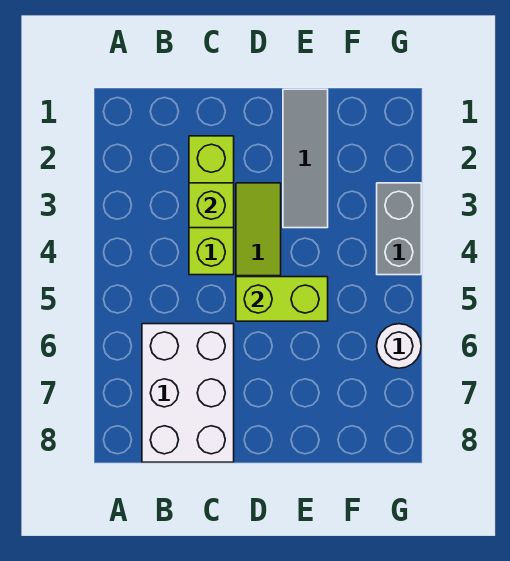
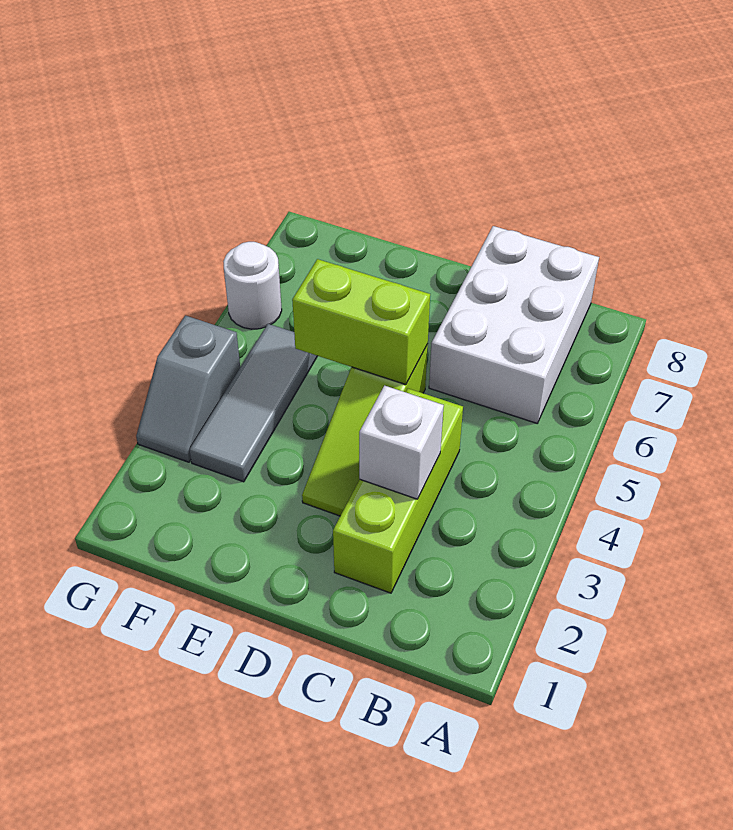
lime brick C3 level 2 -> white brick C3 level 2
grey tile E1:E3 level 1 -> grey tile F3:F5 level 1
grey brick G3:G4 level 1 -> grey slope G3:G4 level 1 top 4

